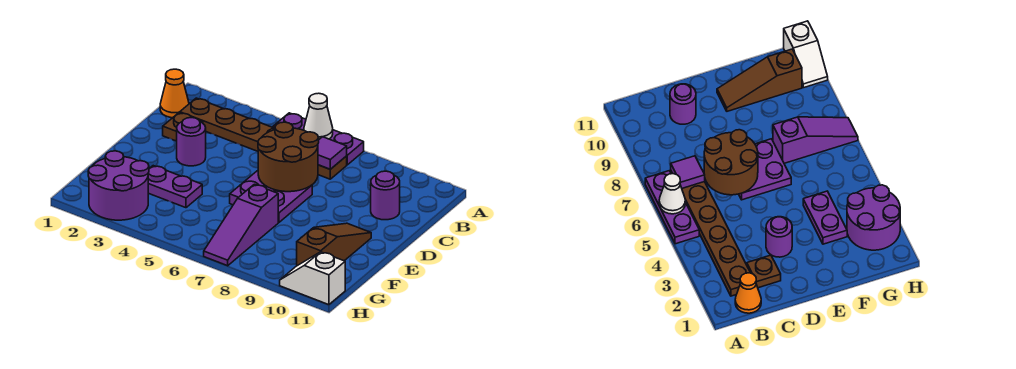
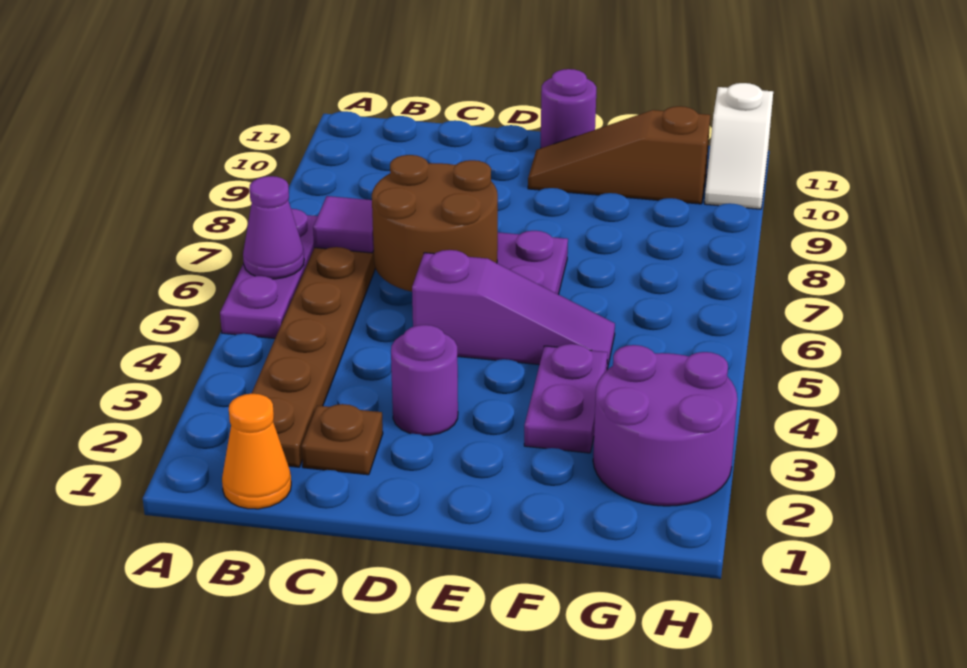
white cone A6 level 2 -> purple cone A6 level 2
purple round brick C10 level 1 -> purple round brick E11 level 1
purple slope F7:H7 level 1 top F -> purple slope D5:F5 level 1 top D

